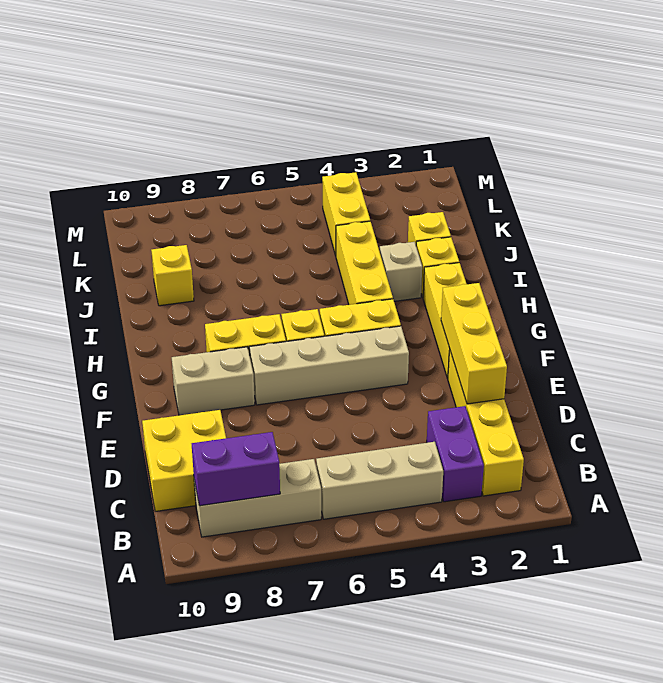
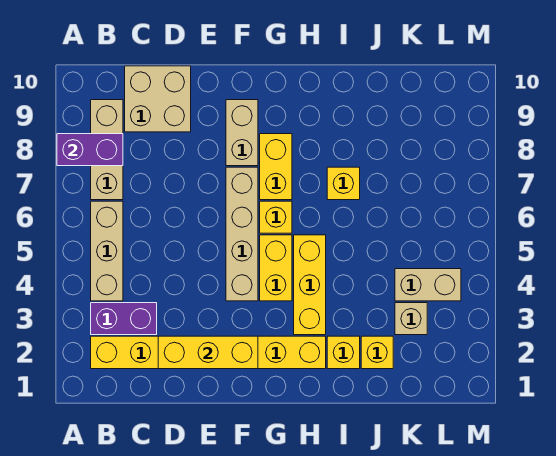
purple brick B8:B9 level 2 -> purple brick A8:B8 level 2
yellow brick C9:D10 level 1 -> tan brick C9:D10 level 1
yellow brick H4:J4 level 1 -> yellow brick H3:H5 level 1
tan brick I3 level 1 -> tan brick K3 level 1
yellow brick J9 level 1 -> yellow brick I7 level 1
yellow brick K4:L4 level 1 -> tan brick K4:L4 level 1

